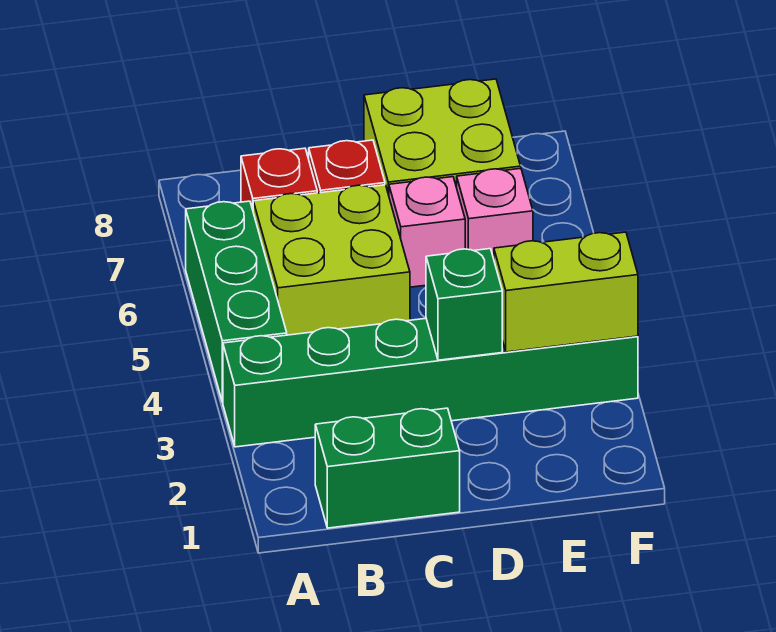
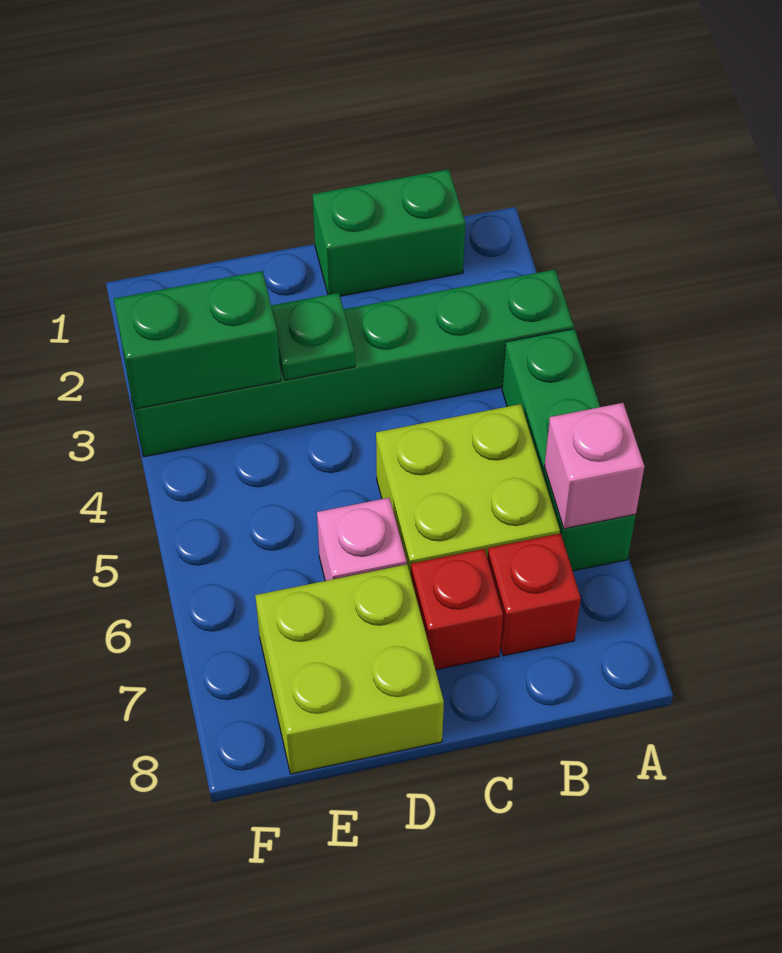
green brick D3 level 2 -> green plate D3 level 2
lime brick E3:F3 level 2 -> green brick E3:F3 level 2
pink brick E6 level 1 -> pink brick A6 level 2

